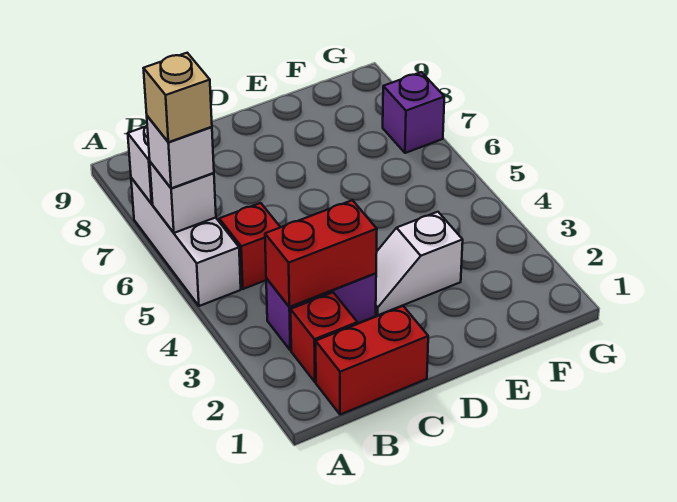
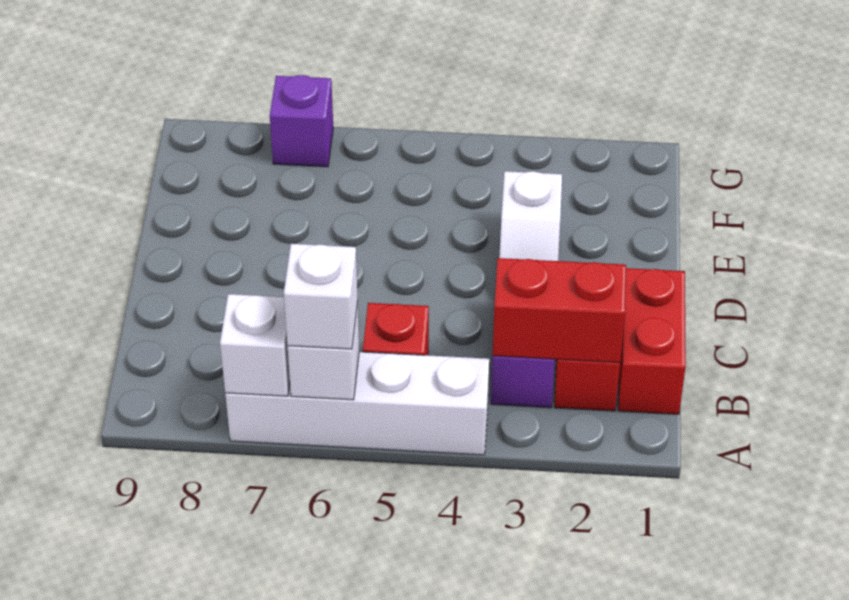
white brick A5:A7 level 1 -> white brick A4:A7 level 1
tan brick A6 level 4 -> none
red brick B3:C3 level 2 -> red brick B2:B3 level 2

